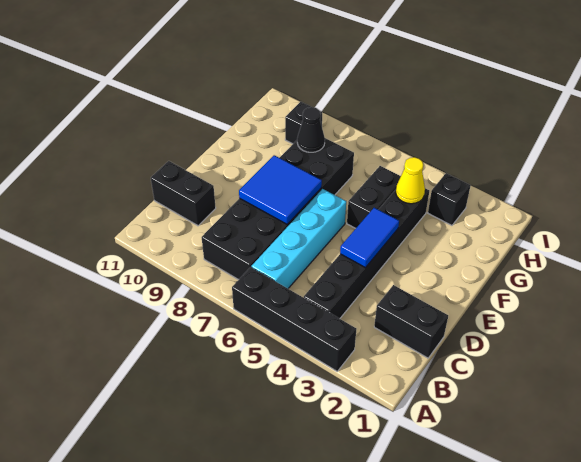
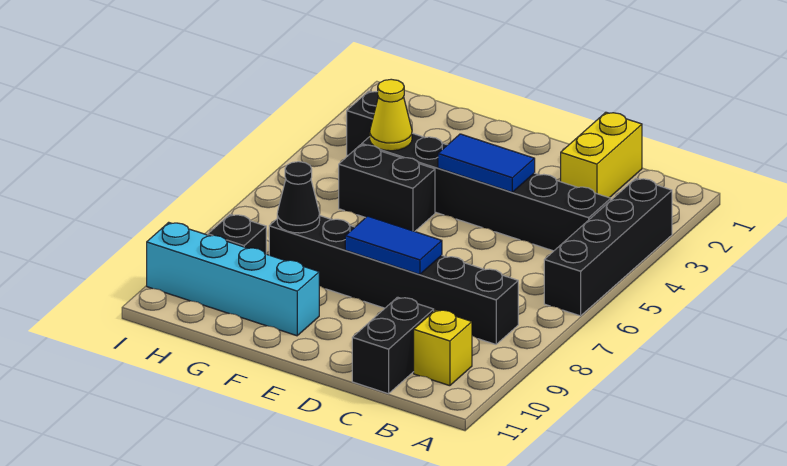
cyan brick B6:E6 level 1 -> cyan brick F10:I10 level 1
black brick B7:G8 level 1 -> black brick B8:G8 level 1
none -> yellow brick B10 level 1
black brick C1:C2 level 1 -> yellow brick C1:C2 level 1
blue tile D7:E8 level 2 -> blue tile D8:E8 level 2

